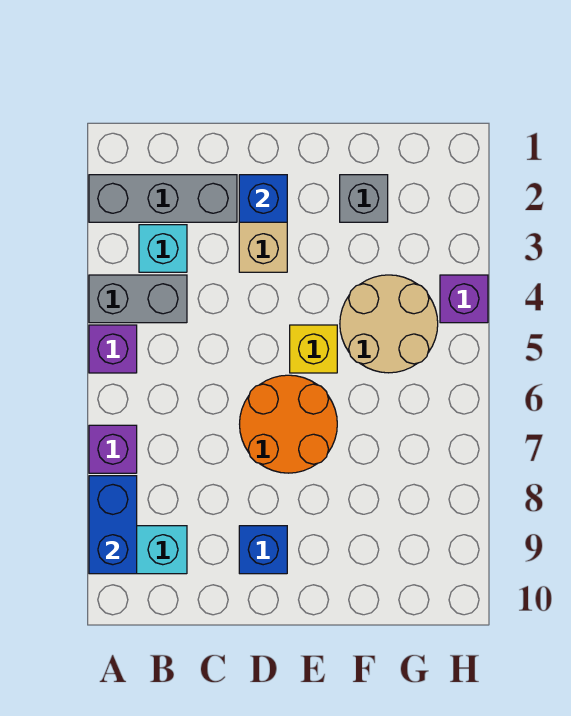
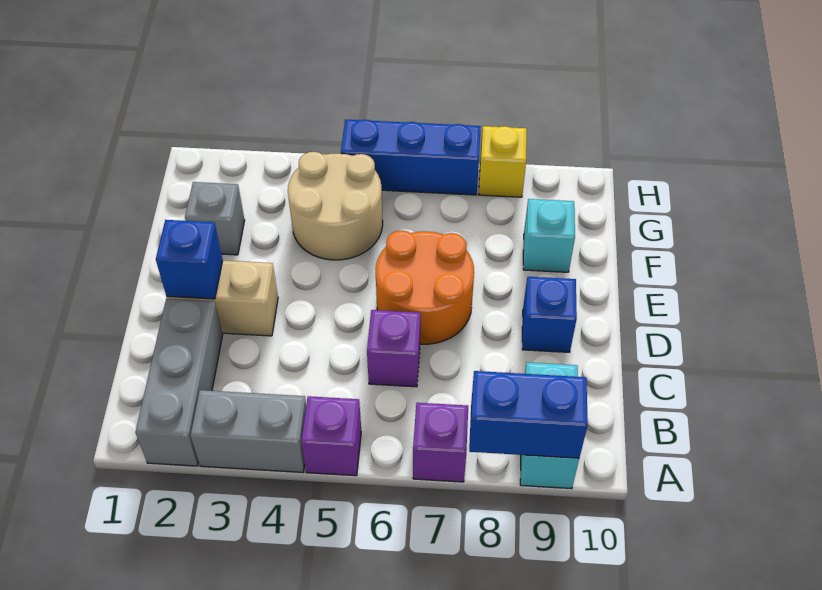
grey brick A4:B4 level 1 -> grey brick A3:A4 level 1
cyan brick B3 level 1 -> cyan brick F9 level 1
yellow brick E5 level 1 -> yellow brick H8 level 1
purple brick H4 level 1 -> purple brick C6 level 1
none -> blue brick H5:H7 level 1

